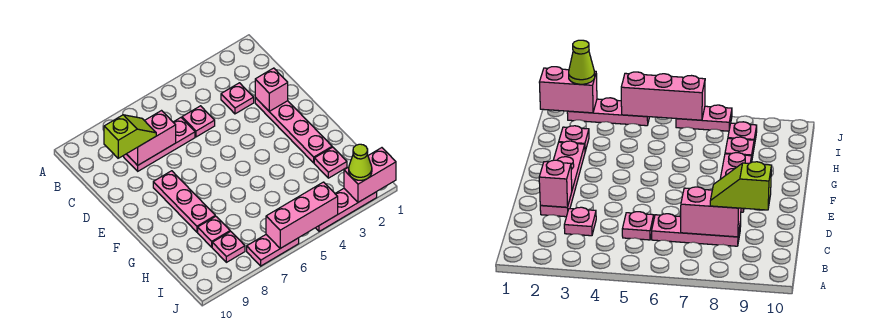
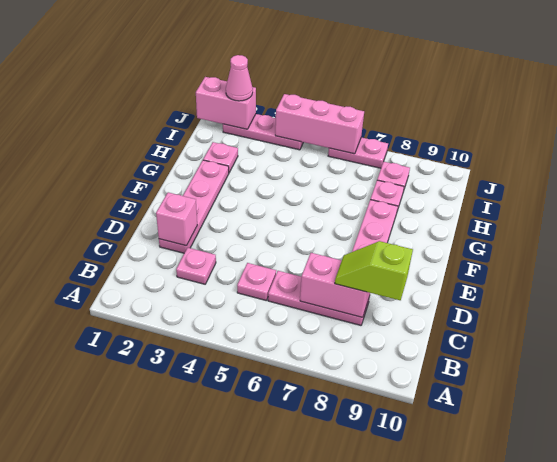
lime cone J2 level 3 -> pink cone J2 level 3

